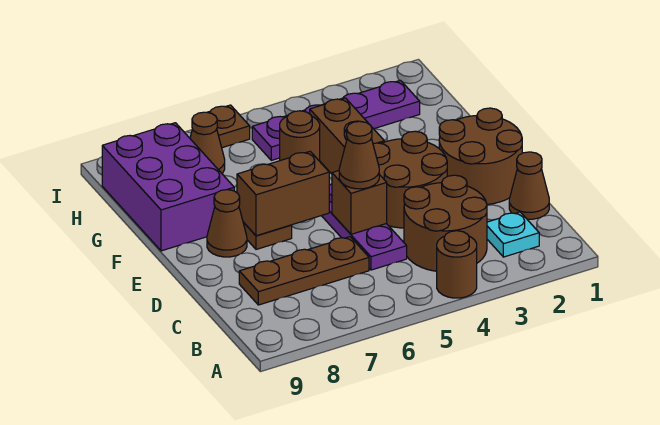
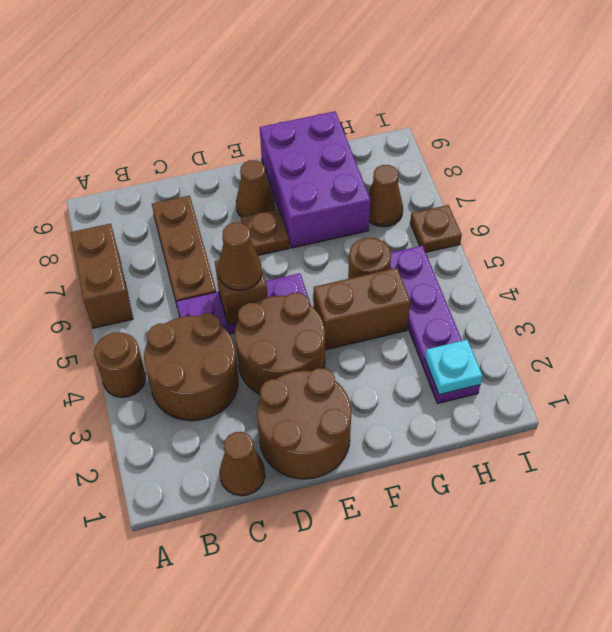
cyan plate B2 level 1 -> cyan plate H2 level 2
brown brick E6:E7 level 2 -> brown brick A6:A7 level 1
purple brick F8:H9 level 1 -> purple brick F7:G9 level 1

